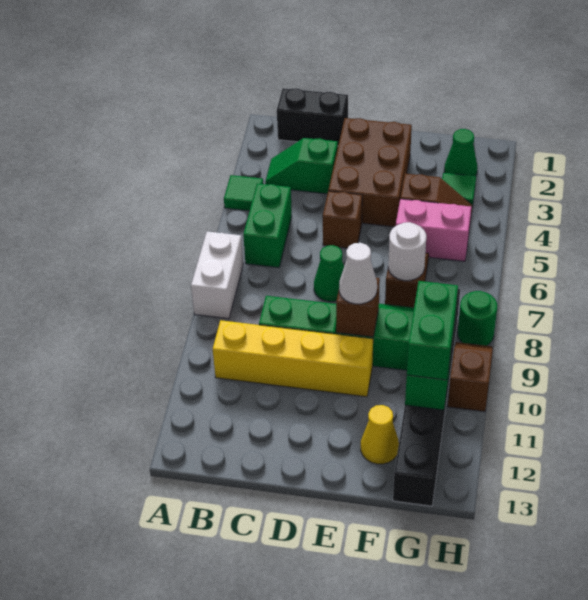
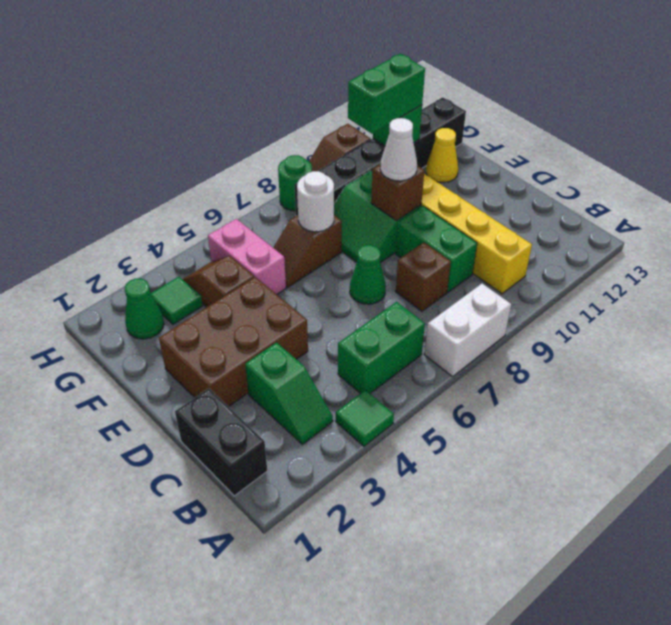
brown brick D5 level 1 -> brown brick C8 level 1

